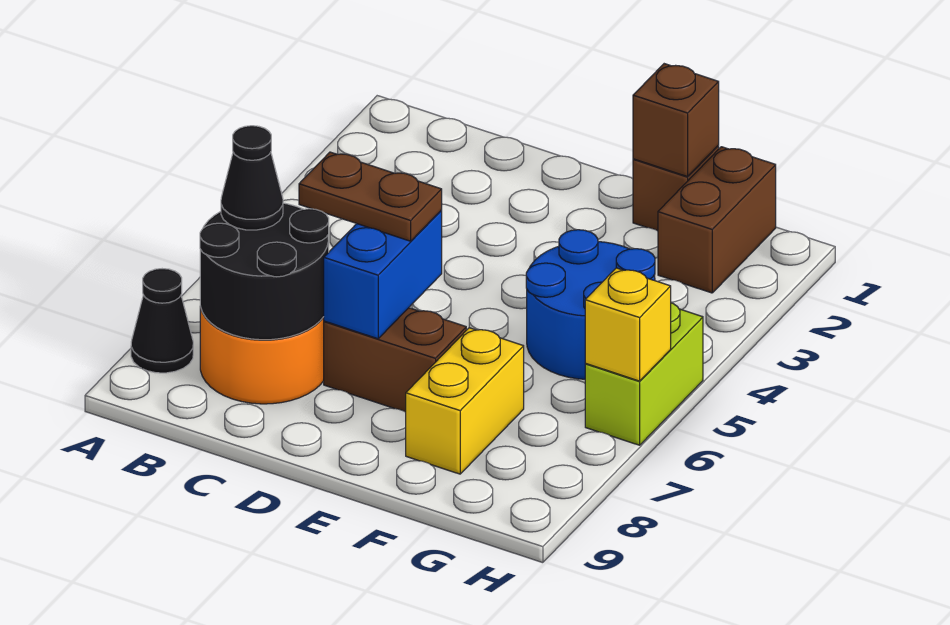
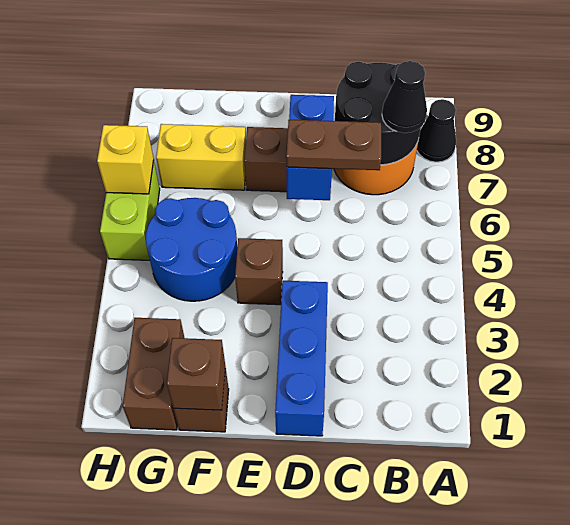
none -> blue brick D1:D3 level 1
none -> brown brick E4 level 1
yellow brick F7:F8 level 1 -> yellow brick F7:G7 level 1

